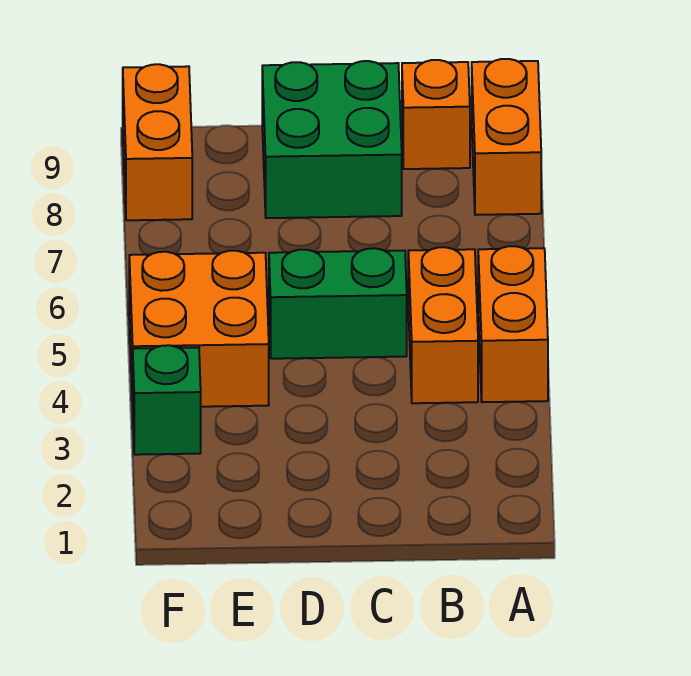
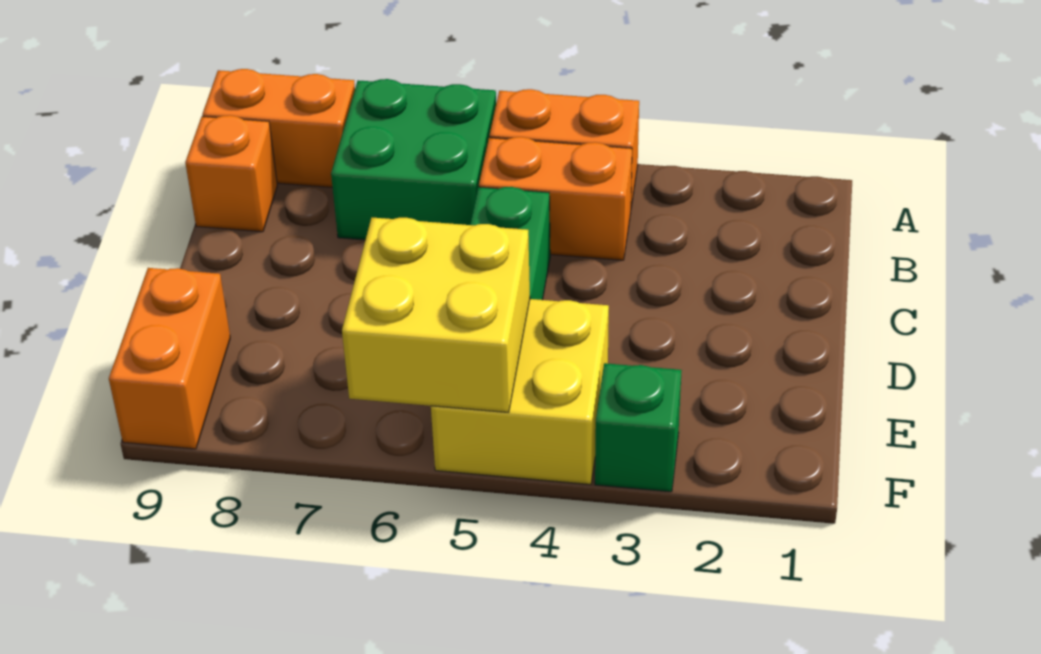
green brick C8:D9 level 1 -> green brick A6:B7 level 1
orange brick E4:F5 level 1 -> yellow brick E4:F5 level 1
none -> yellow brick E5:F6 level 2
orange brick F8:F9 level 1 -> orange brick E9:F9 level 1

